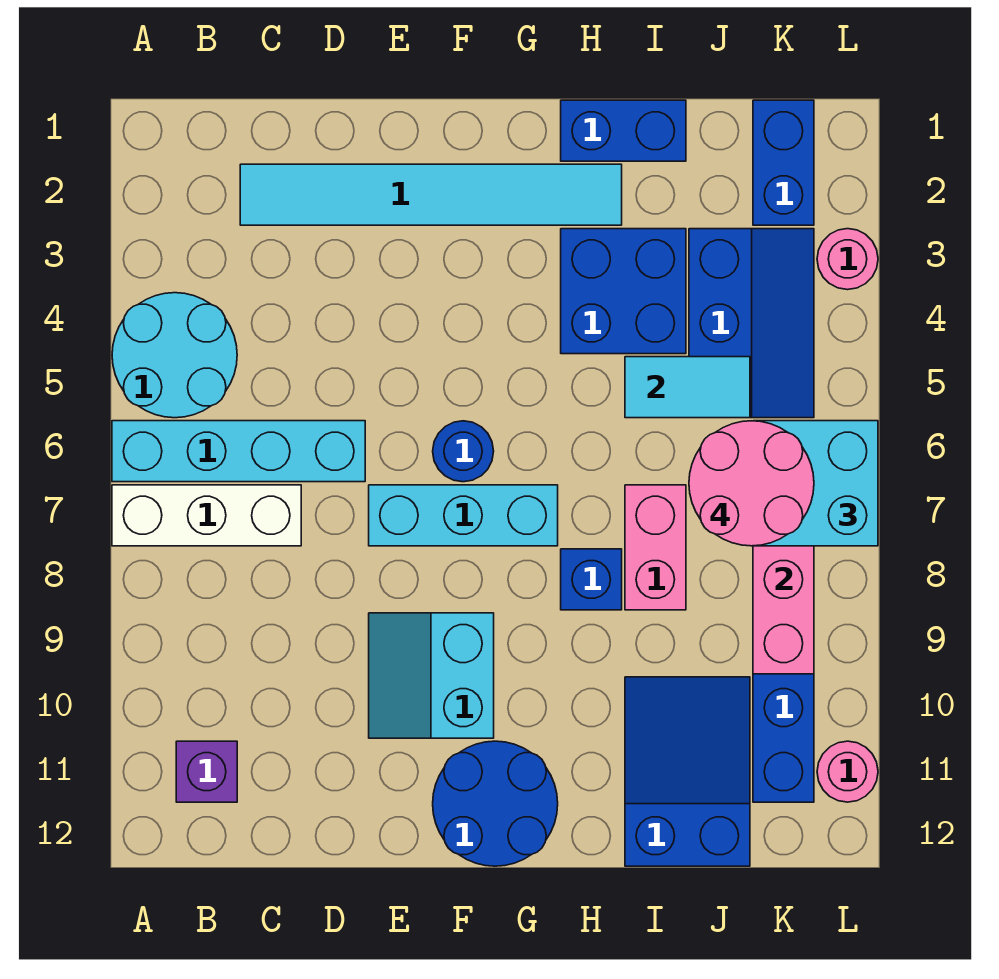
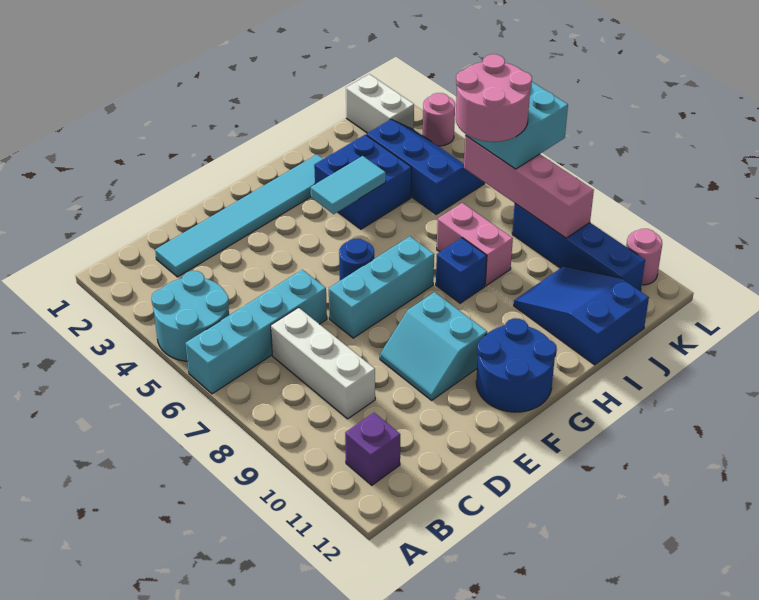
white brick A7:C7 level 1 -> white brick C7:C9 level 1
blue brick H1:I1 level 1 -> none
cyan tile I5:J5 level 2 -> cyan tile G4:H4 level 2
blue brick K1:K2 level 1 -> white brick K1:K2 level 1

